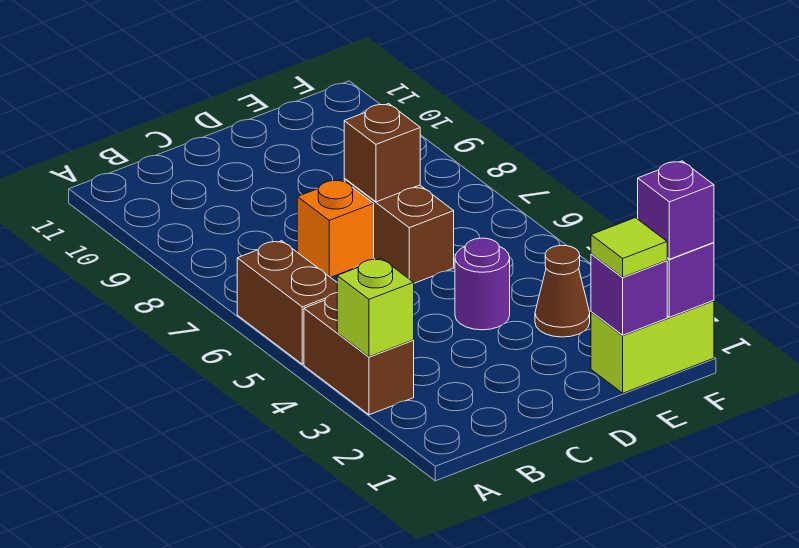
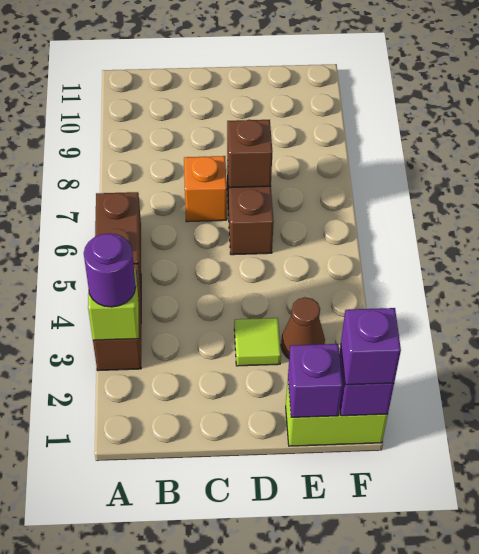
purple round brick D4 level 1 -> purple round brick A3 level 3
lime tile E1 level 3 -> lime tile D3 level 1

